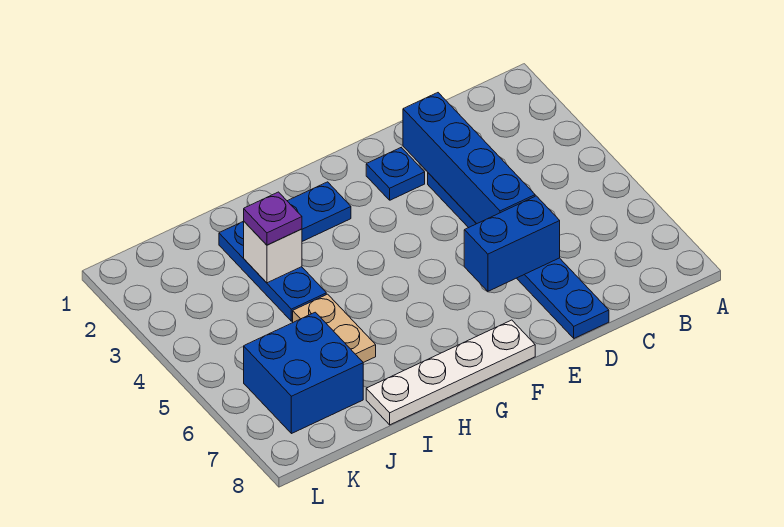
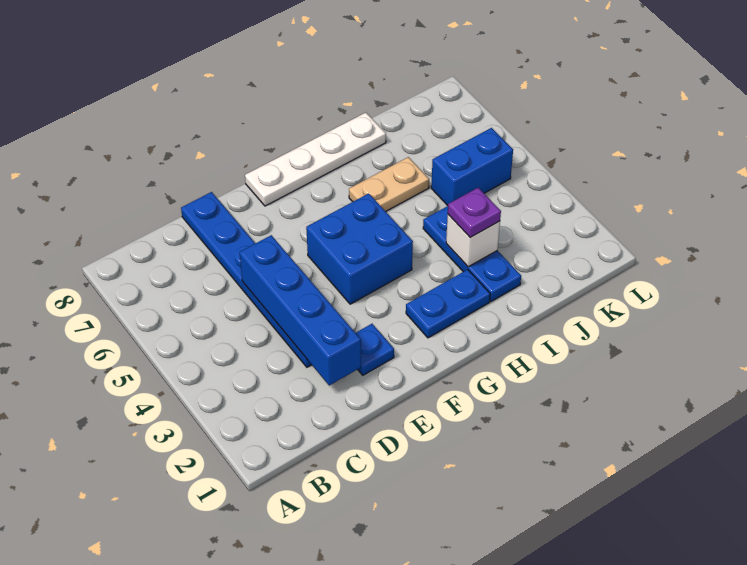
blue brick D6:E6 level 2 -> blue brick J5:K5 level 1
tan plate I5:I6 level 1 -> tan plate H6:I6 level 1
blue brick J6:K7 level 1 -> blue brick F4:G5 level 1

